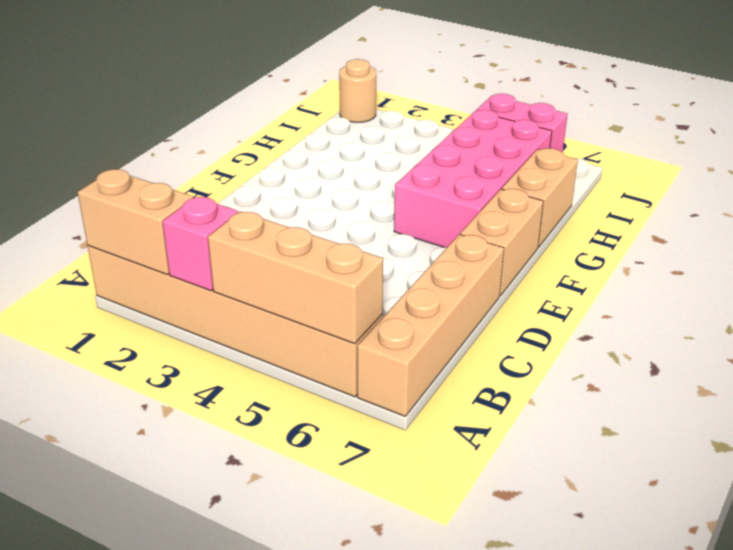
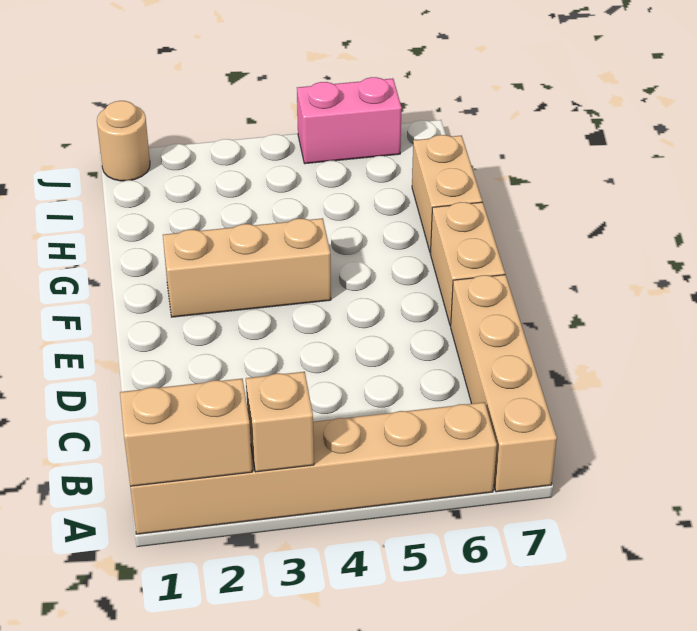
pink brick A3 level 2 -> tan brick A3 level 2
tan brick A4:A6 level 2 -> tan brick F2:F4 level 1
pink brick F5:I6 level 1 -> none

